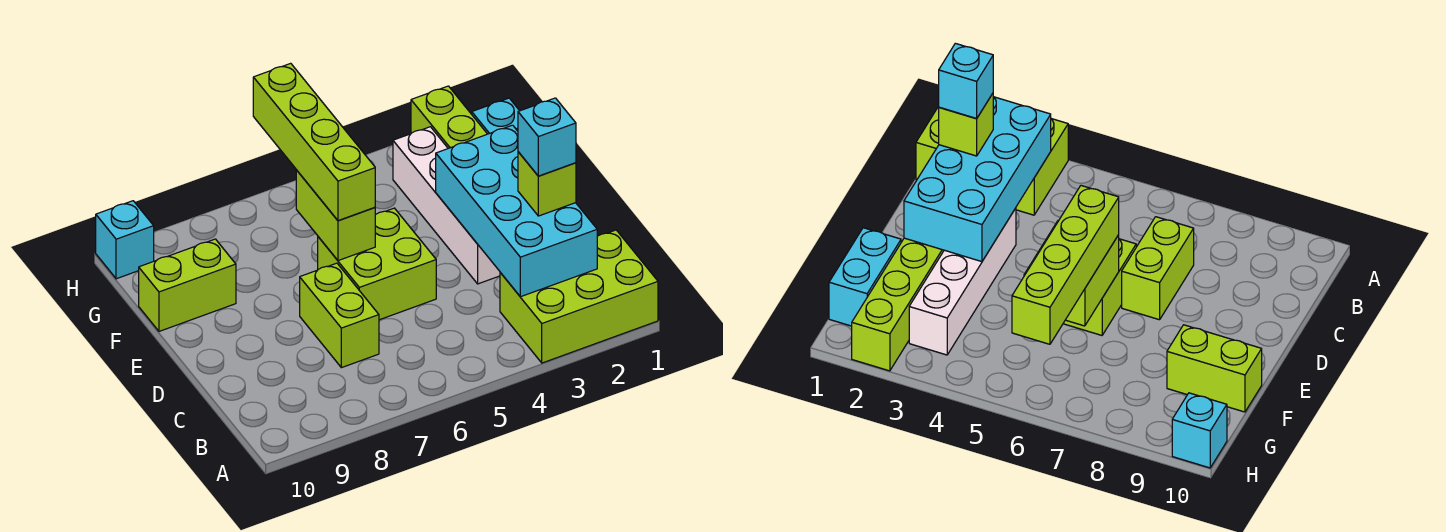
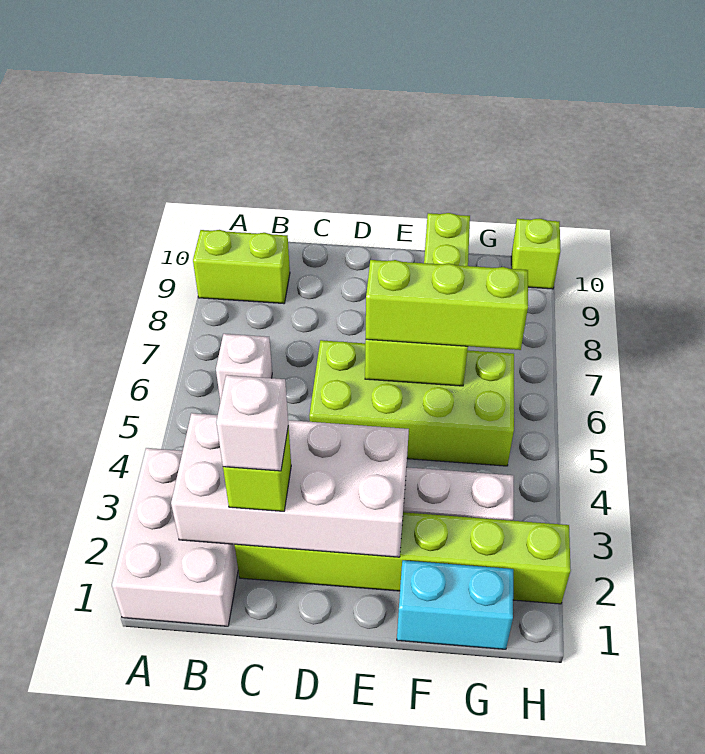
lime brick A1:B3 level 1 -> white brick A1:B3 level 1
cyan brick B2:E3 level 2 -> white brick B2:E3 level 2
none -> white brick B6 level 1
cyan brick C2 level 4 -> white brick C2 level 4
lime brick C7:D7 level 1 -> lime brick A9:B9 level 1
lime brick D5:E6 level 1 -> lime brick D5:G6 level 1
lime brick E6:H6 level 3 -> lime brick E6:G6 level 3
cyan brick H10 level 1 -> lime brick H10 level 1

